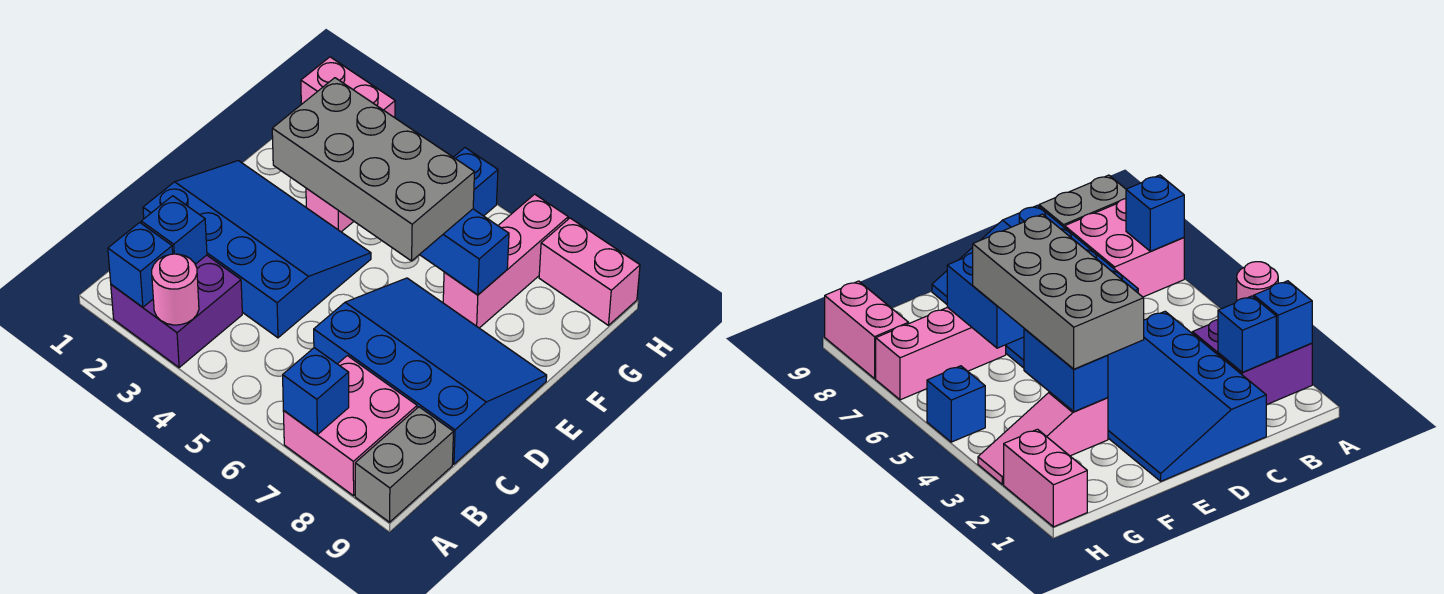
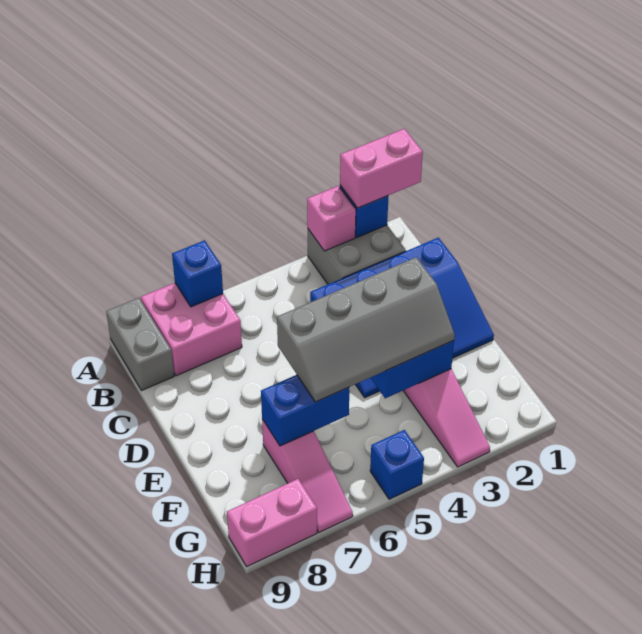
purple brick A2:B3 level 1 -> grey brick A2:B3 level 1
pink round brick A3 level 2 -> pink brick A3 level 2
blue brick B2 level 2 -> none
blue slope C6:E9 level 1 top C -> none
grey brick E3:F6 level 3 -> grey slope E3:F6 level 3 top E
pink brick F7:H7 level 1 -> pink slope F7:H7 level 1 top F
pink brick H1:H2 level 1 -> pink brick A1:A2 level 3

